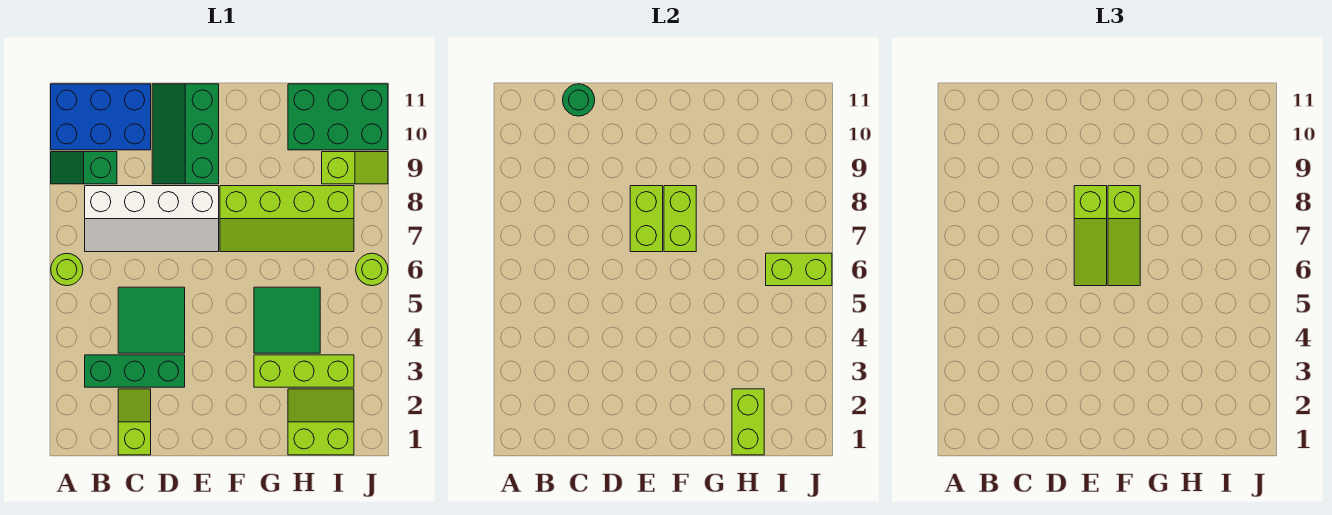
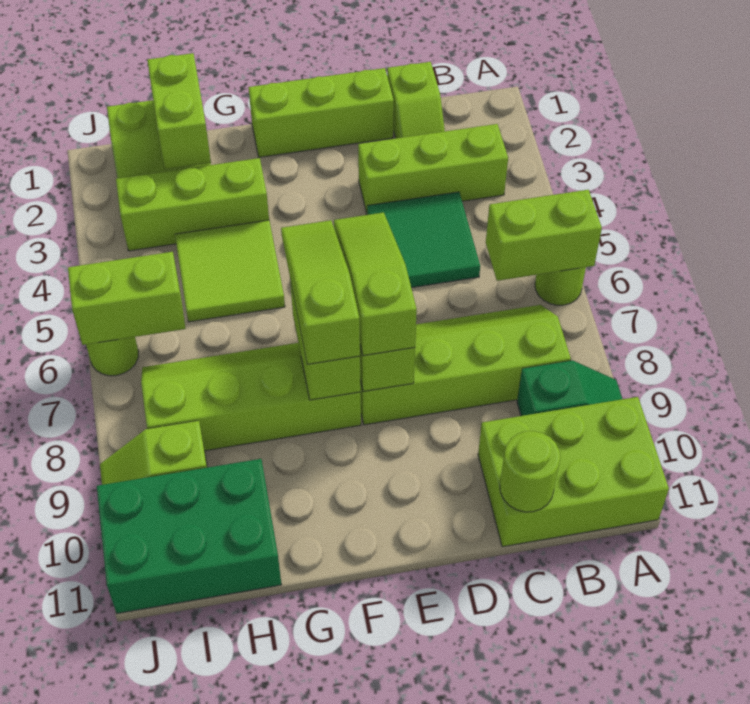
none -> lime brick A6:B6 level 2
blue brick A10:C11 level 1 -> lime brick A10:C11 level 1
green brick B3:D3 level 1 -> lime brick B3:D3 level 1
white slope B7:E8 level 1 top 8 -> lime slope B7:E8 level 1 top 8
green round brick C11 level 2 -> lime round brick C11 level 2
none -> lime brick D1:F1 level 1
green slope D9:E11 level 1 top E -> none
green tile G4:H5 level 1 -> lime tile G4:H5 level 1

